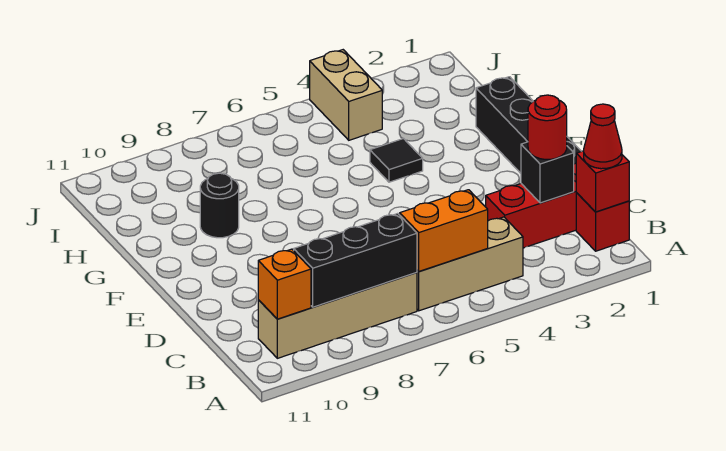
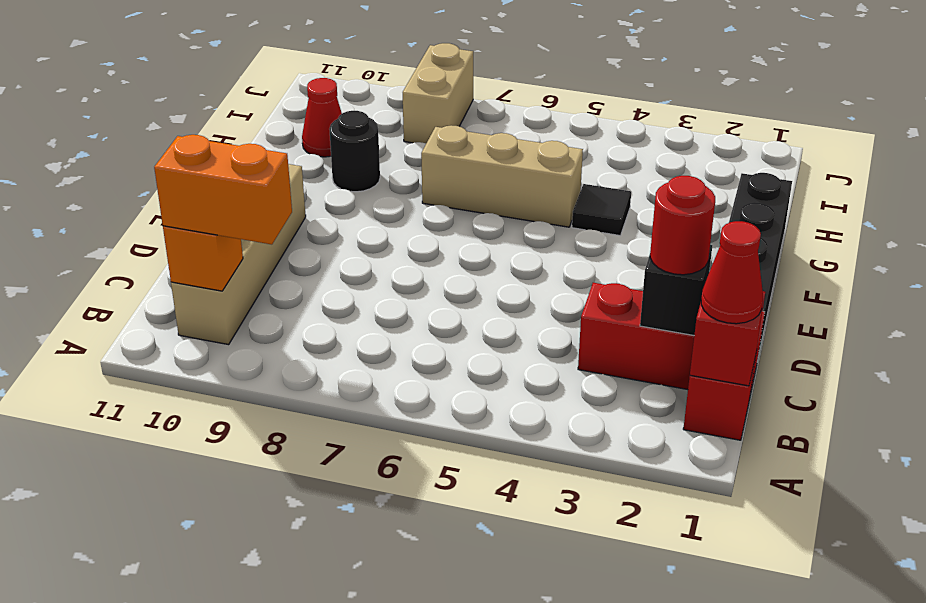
tan brick B4:B6 level 1 -> tan brick G5:G7 level 1
orange brick B5:B6 level 2 -> orange brick B9:B10 level 3
tan brick B7:B10 level 1 -> tan brick B10:E10 level 1
black brick B7:B9 level 2 -> none
none -> red cone H10 level 1
tan brick I4:J4 level 1 -> tan brick I8:J8 level 1

